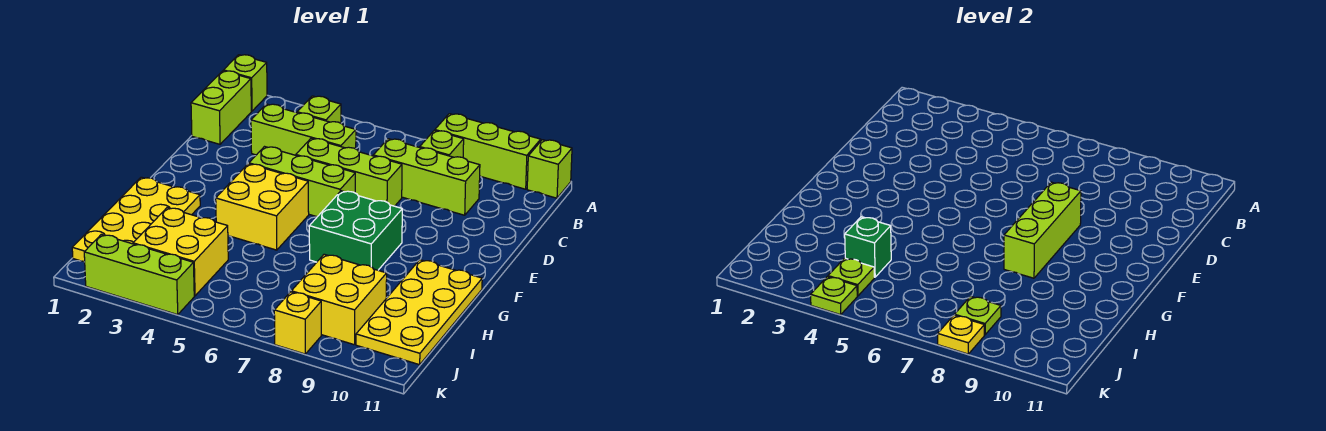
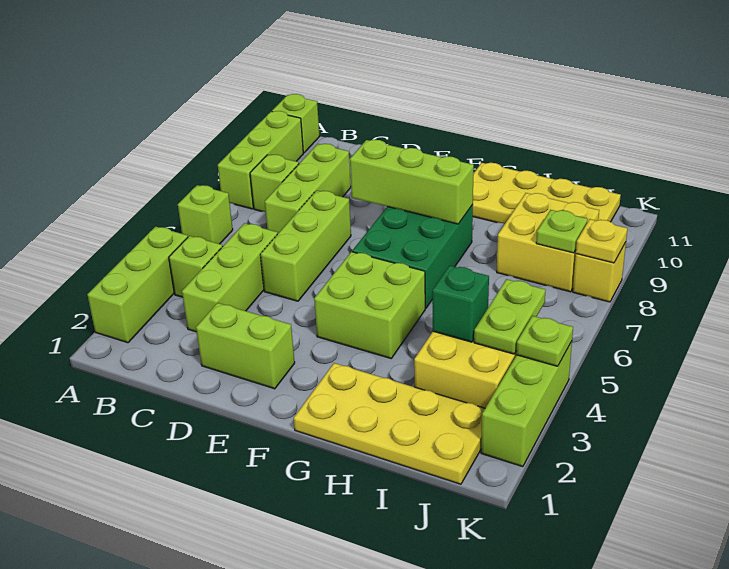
lime brick A1 level 1 -> lime brick A6 level 1
lime brick B1:C1 level 1 -> lime brick D2:E2 level 1
lime brick E4:E6 level 1 -> lime brick A2:A4 level 1
yellow brick F4:G5 level 1 -> lime brick F4:G5 level 1
green brick F7:G8 level 1 -> green brick F6:G8 level 1
lime plate J4 level 2 -> lime plate J4:J5 level 2

